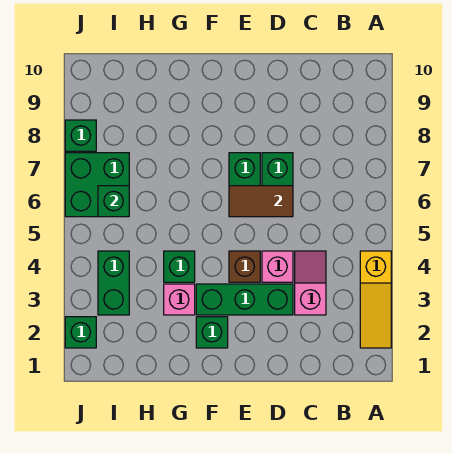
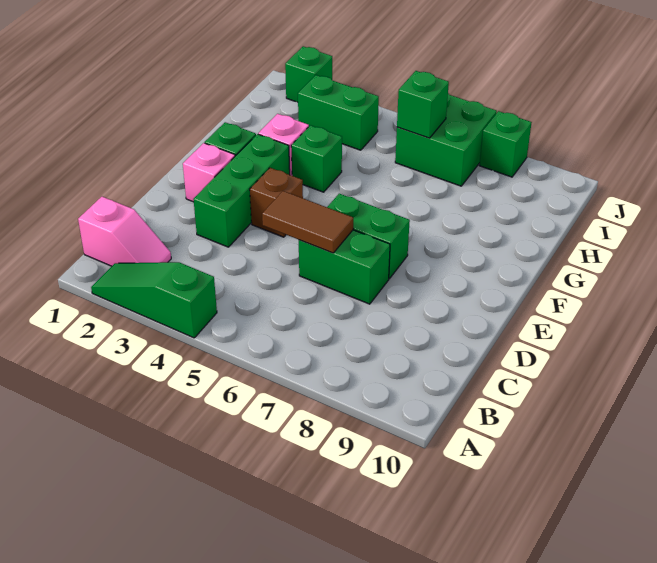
yellow slope A2:A4 level 1 top 4 -> green slope A2:A4 level 1 top 4
pink slope C3:C4 level 1 top 3 -> pink slope B1:B2 level 1 top 1
pink brick D4 level 1 -> pink brick E2 level 1
brown tile D6:E6 level 2 -> brown tile D5:D6 level 2

